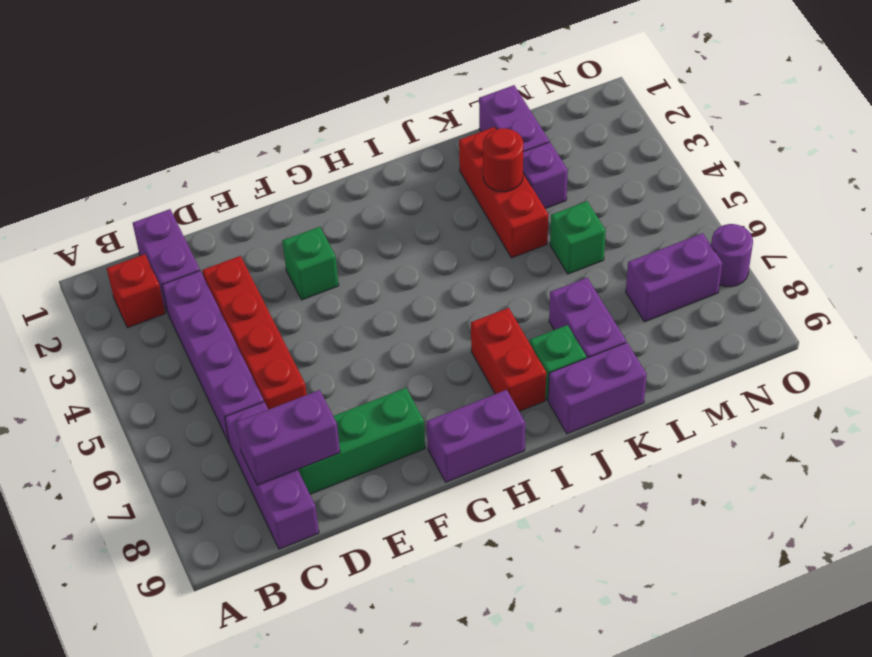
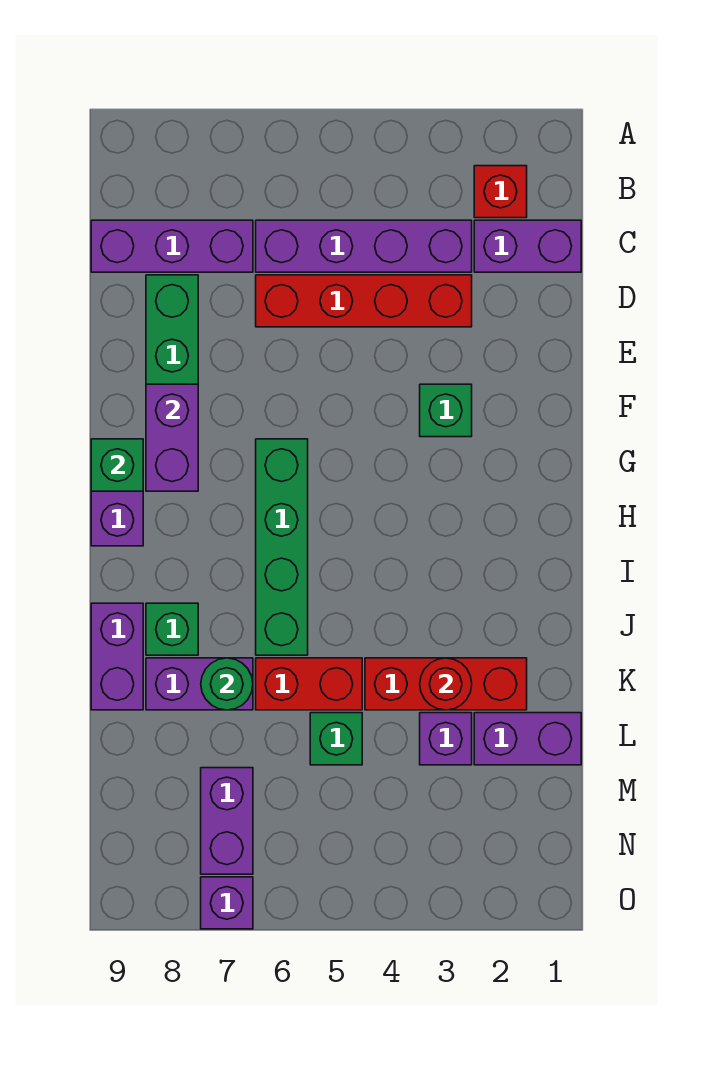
purple brick C8:D8 level 2 -> purple brick F8:G8 level 2
none -> green brick G6:J6 level 1
none -> green brick G9 level 2
red brick I7:I8 level 1 -> red brick K5:K6 level 1
none -> green round brick K7 level 2
purple round brick O7 level 1 -> purple brick O7 level 1

